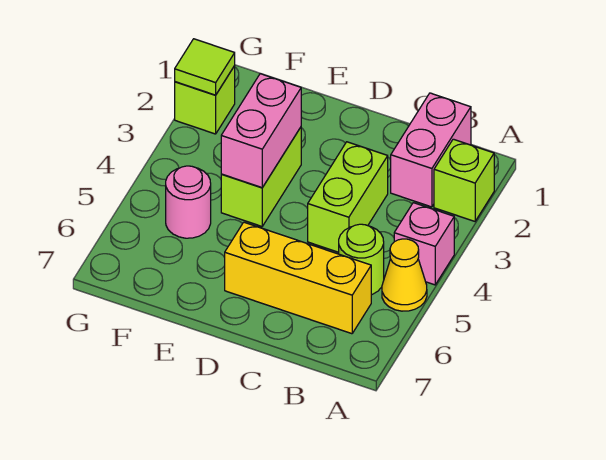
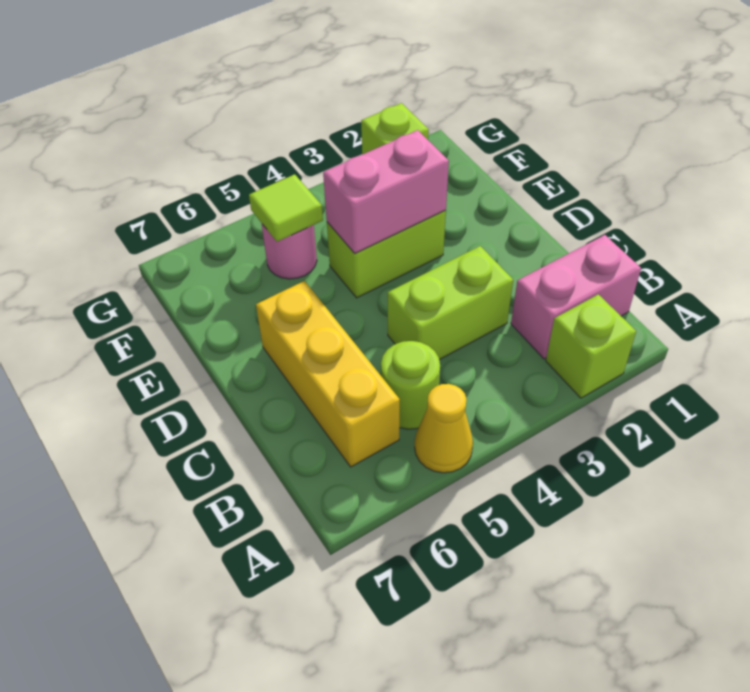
pink brick A4 level 1 -> none
lime tile G2 level 2 -> lime tile F5 level 2

